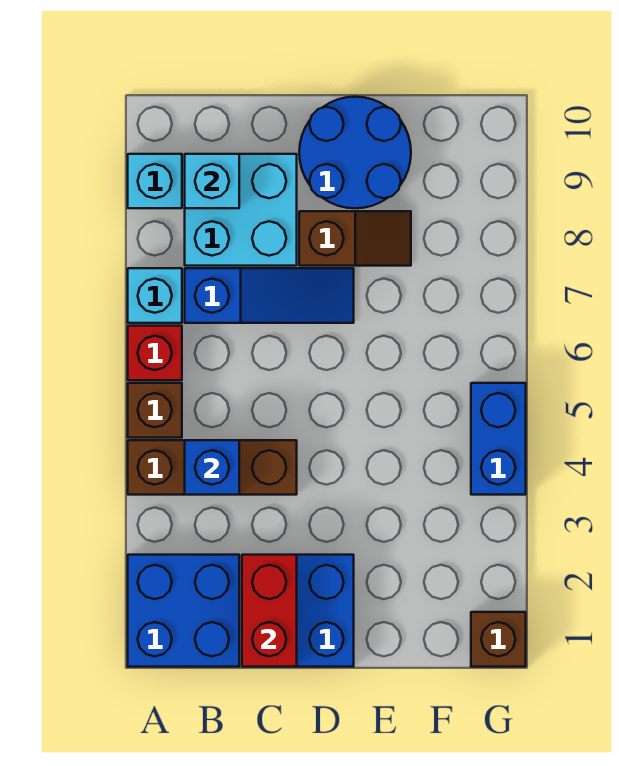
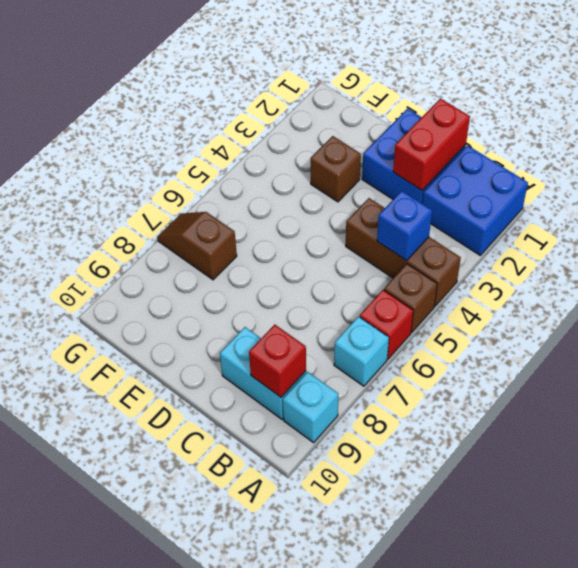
blue slope B7:D7 level 1 top B -> none
cyan brick B8:C9 level 1 -> cyan brick B9:C9 level 1
cyan brick B9 level 2 -> red brick B9 level 2
brown slope D8:E8 level 1 top D -> brown slope F7:G7 level 1 top F
blue round brick D9:E10 level 1 -> none
brown brick G1 level 1 -> brown brick E3 level 1
blue brick G4:G5 level 1 -> none

